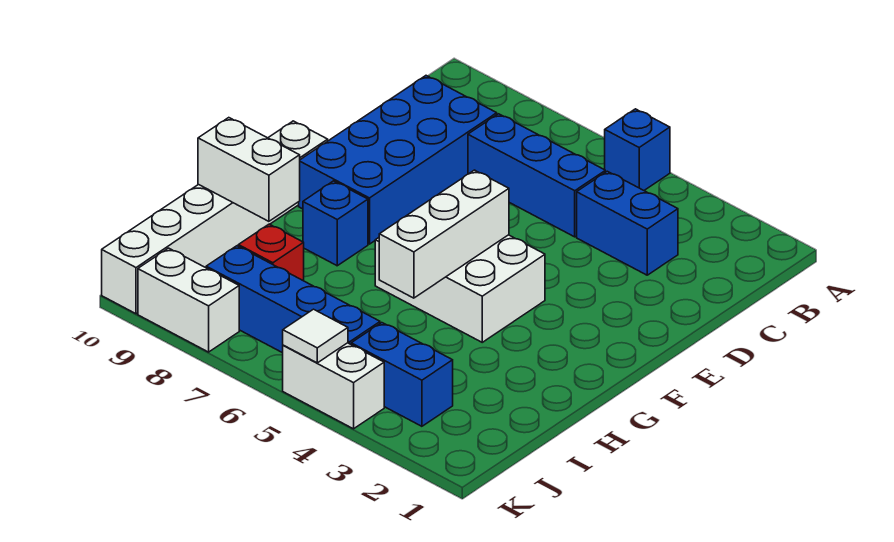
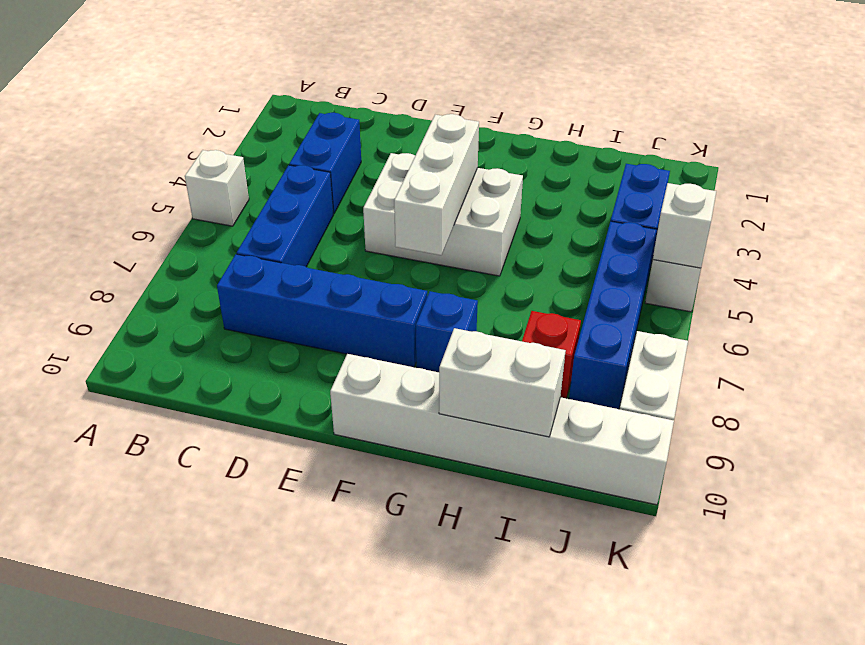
blue brick A5 level 1 -> white brick A5 level 1
blue brick C8:F9 level 1 -> blue brick C8:F8 level 1
white brick F4:G6 level 1 -> white brick E4:G5 level 1
white brick F5:H5 level 2 -> white brick F4:F6 level 2
white brick H9:H10 level 2 -> white brick H10:I10 level 2
white tile K5 level 2 -> white brick K5 level 2

